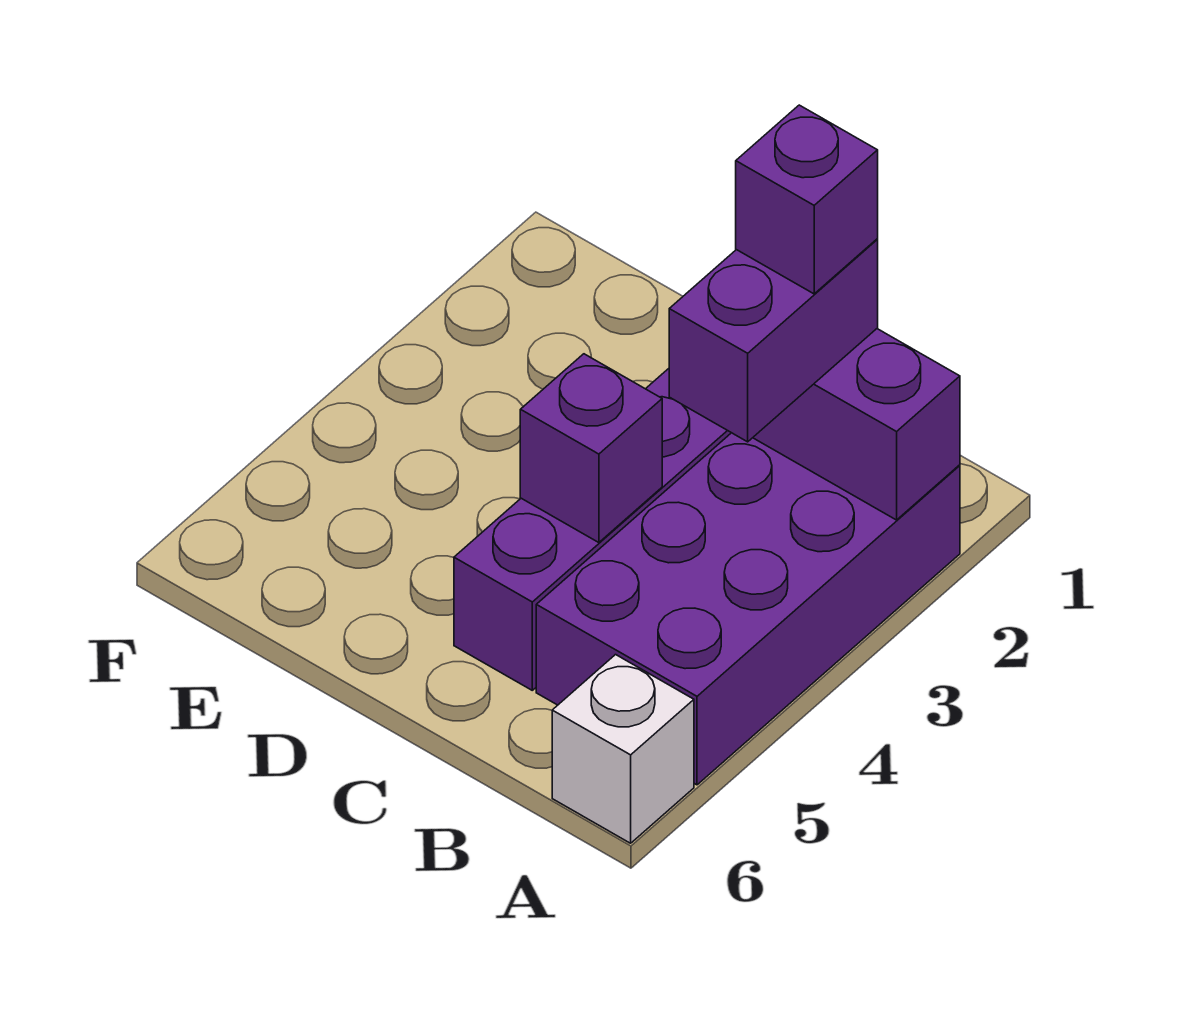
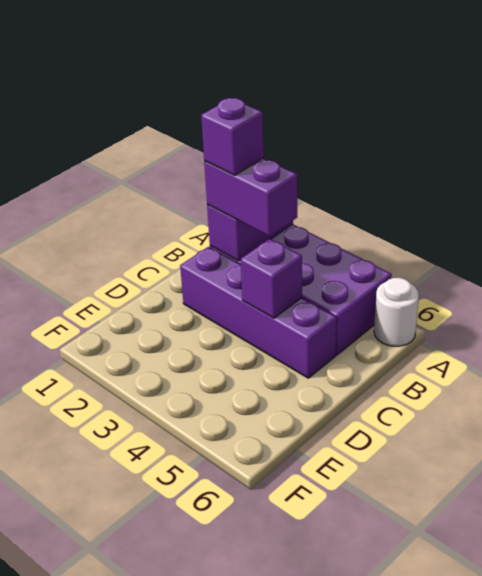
white brick A6 level 1 -> white round brick A6 level 1

